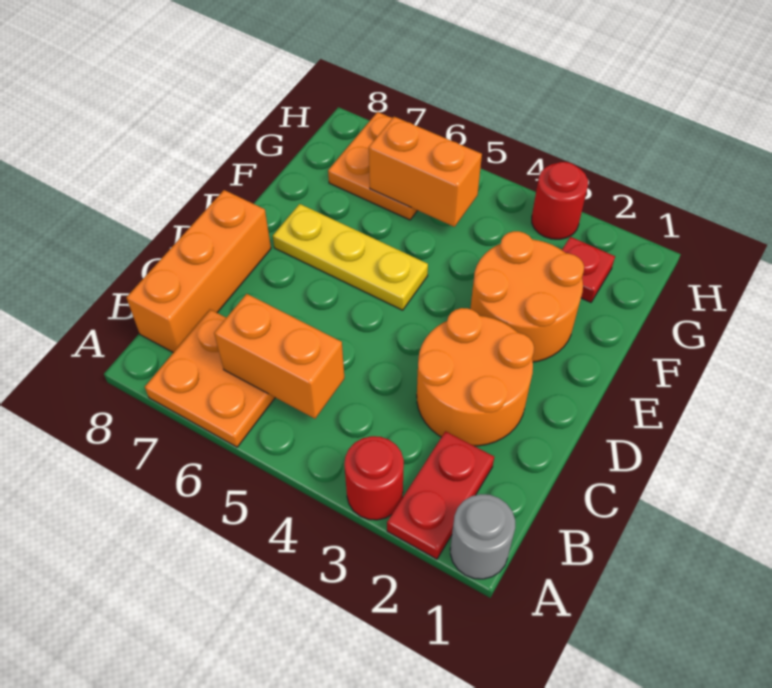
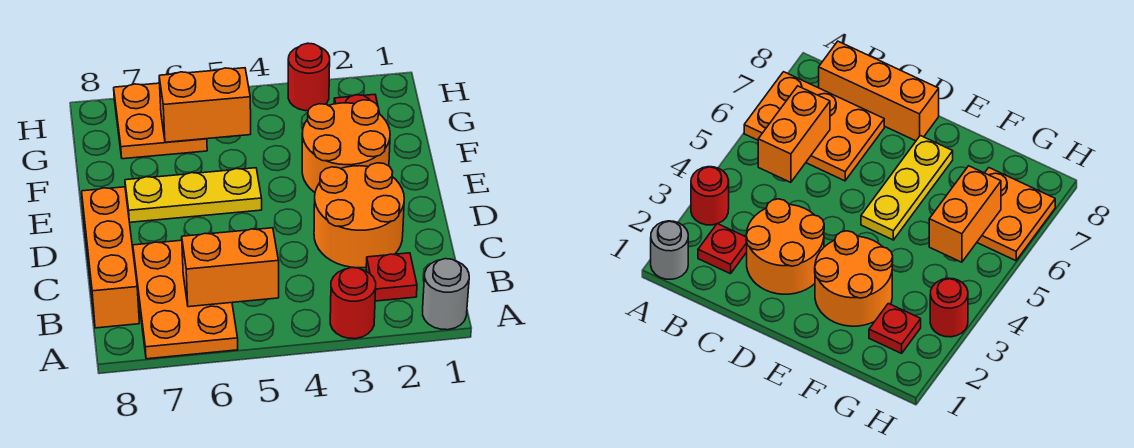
red plate A2:B2 level 1 -> red plate B2 level 1
orange plate A6:B7 level 1 -> orange plate A6:C7 level 1

